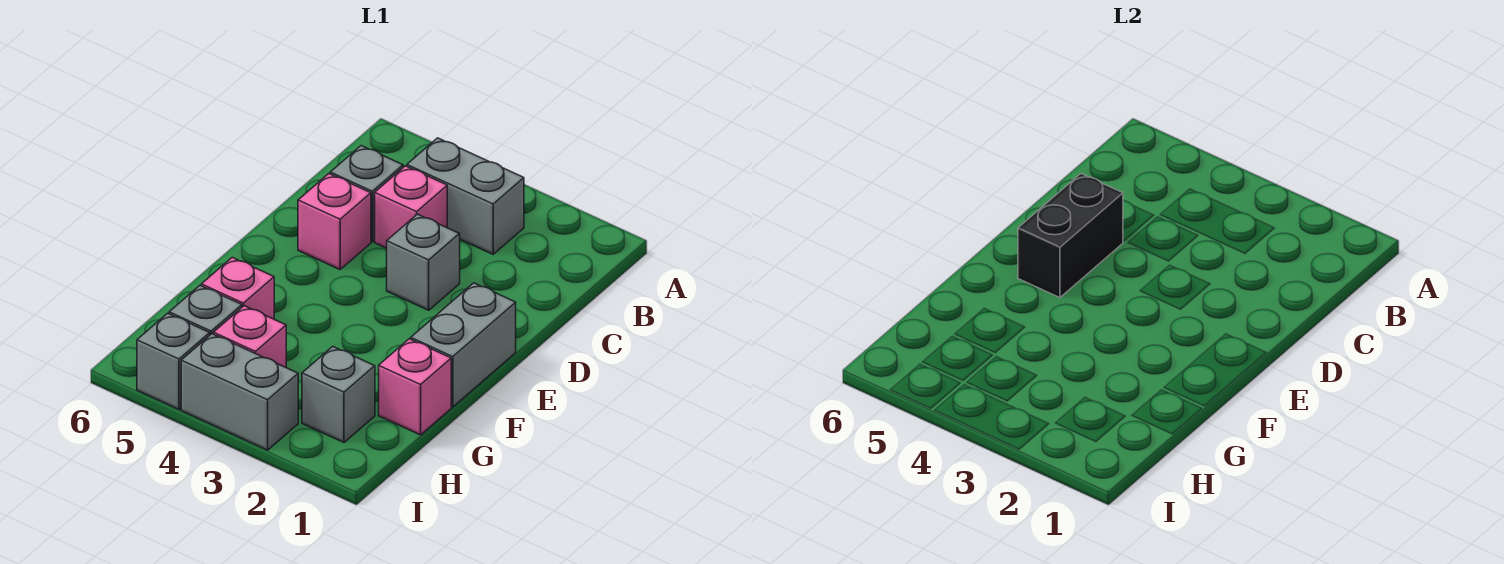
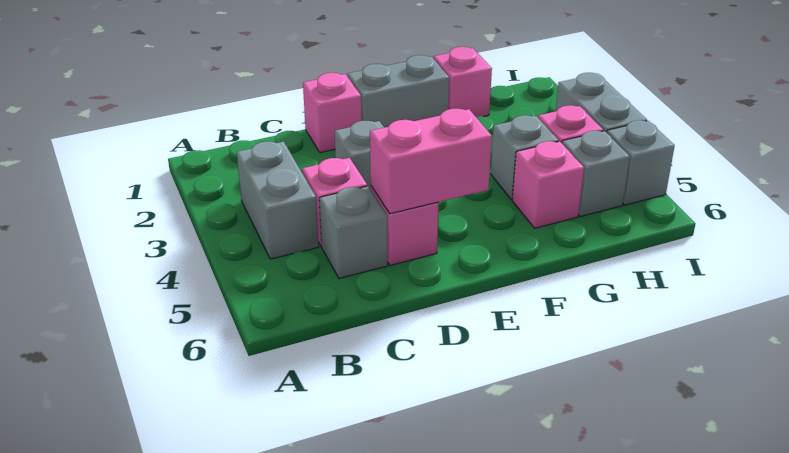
none -> pink brick D1 level 1
black brick D5:E5 level 2 -> pink brick D5:E5 level 2
grey brick H2 level 1 -> grey brick G4 level 1

